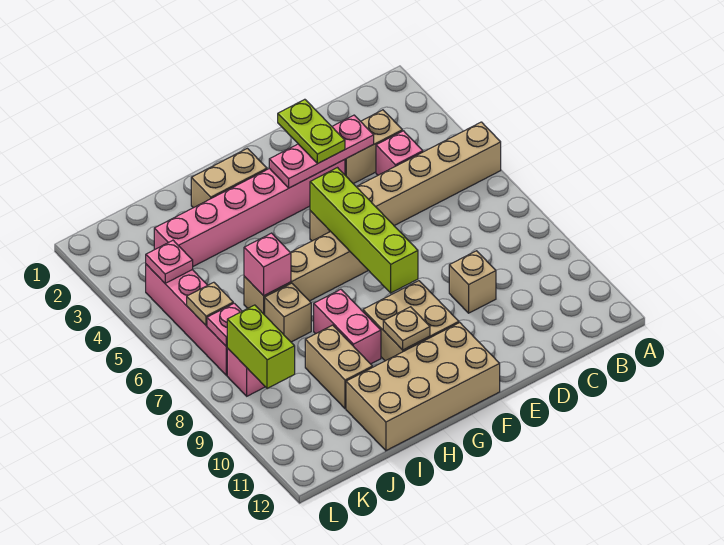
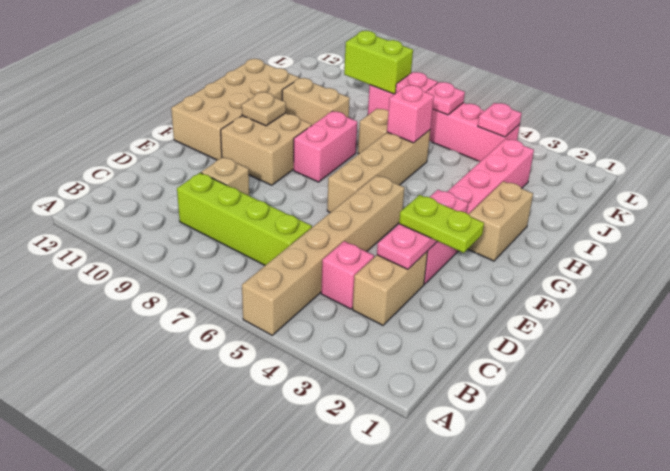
lime brick F5:F8 level 2 -> lime brick C6:C9 level 1
pink brick H8:H9 level 1 -> pink brick G8:H8 level 1
tan plate K6 level 2 -> pink plate K6 level 2

